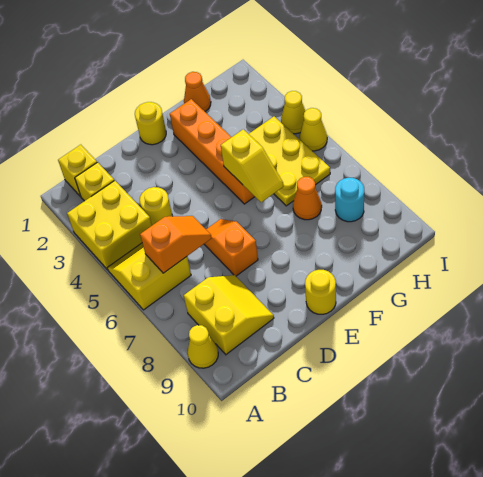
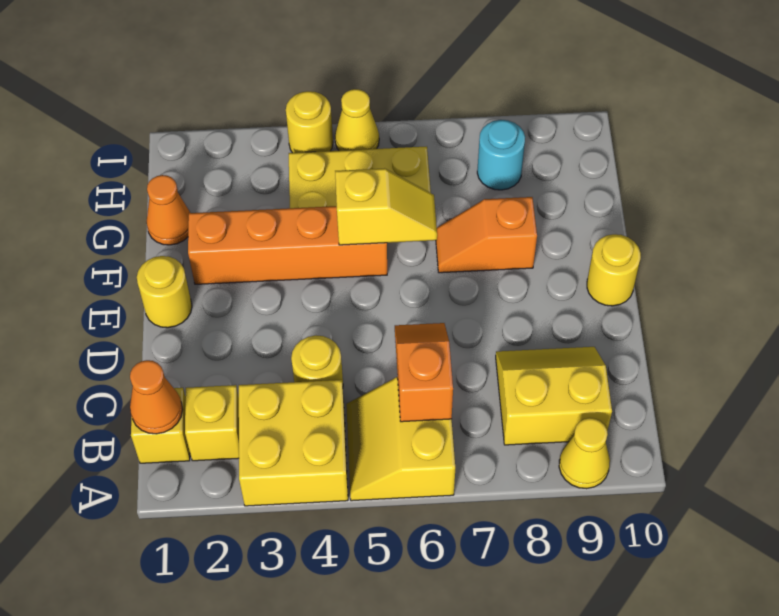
orange slope D6:D7 level 1 top 7 -> orange slope F7:F8 level 1 top 8
orange cone G7 level 1 -> orange cone B1 level 2
yellow cone I4 level 1 -> yellow round brick I4 level 1

